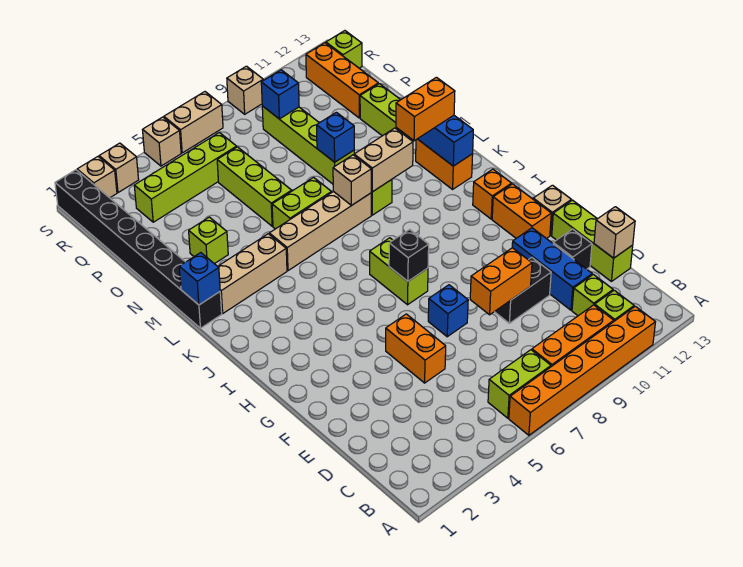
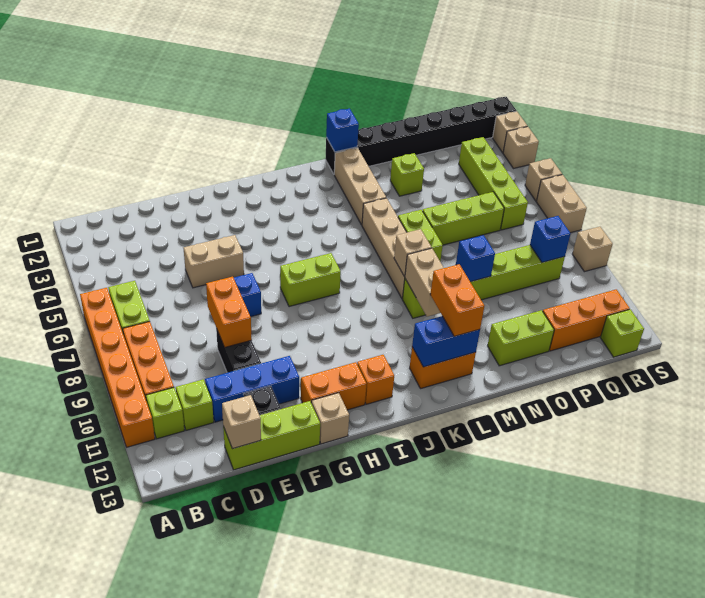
orange brick E5:F5 level 1 -> tan brick E5:F5 level 1
black brick H7 level 2 -> none

